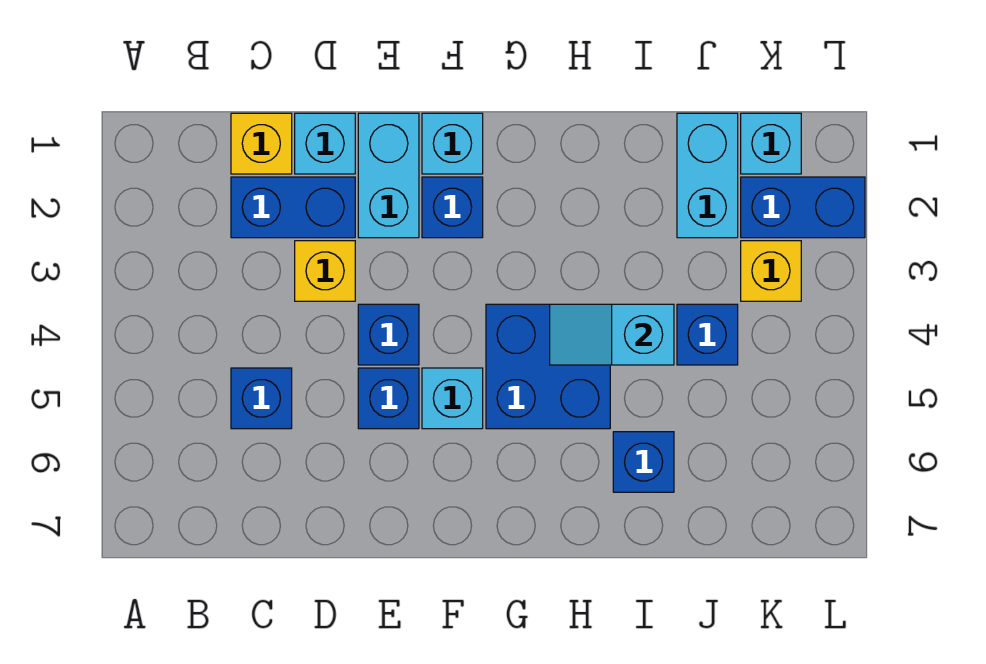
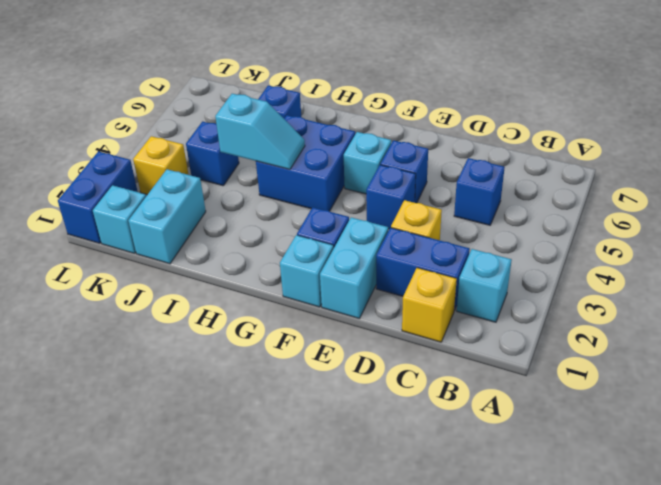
cyan brick D1 level 1 -> cyan brick B2 level 1
blue brick K2:L2 level 1 -> blue brick L1:L2 level 1

